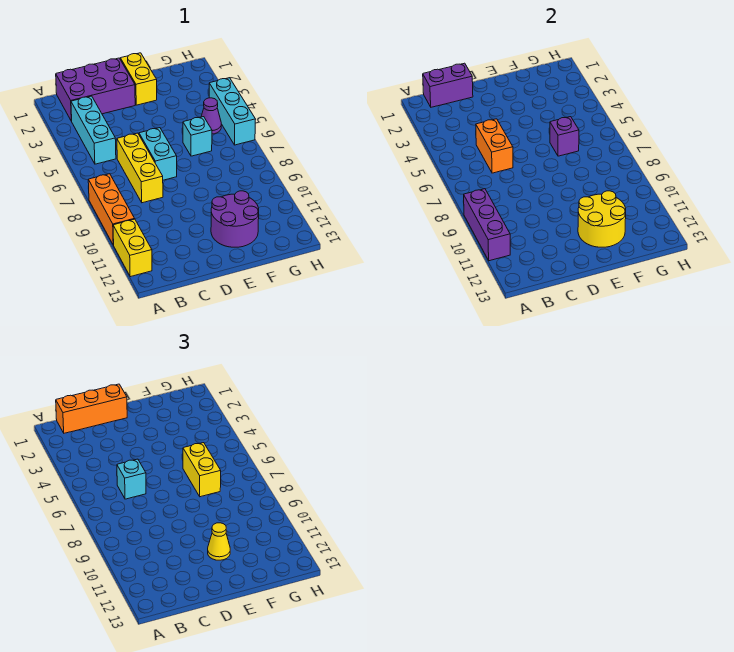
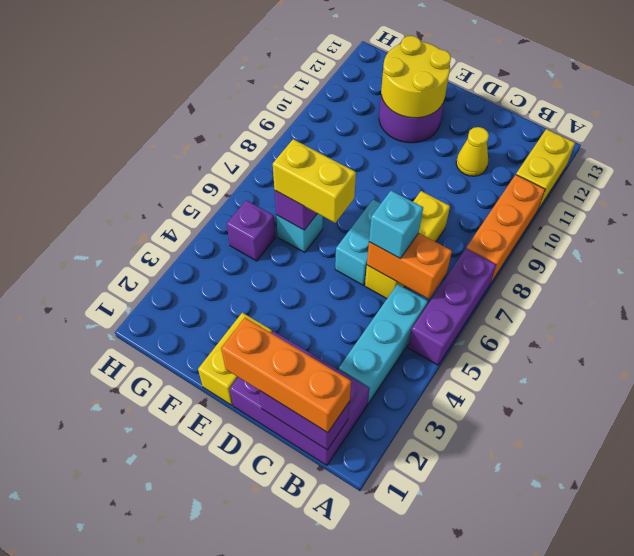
purple brick A9:A11 level 2 -> purple brick A5:A7 level 1
orange brick C5:C6 level 2 -> orange brick B6:C6 level 2
yellow cone E11 level 3 -> yellow cone C11 level 1
yellow brick F6:F7 level 3 -> yellow brick E6:F6 level 3
purple cone G5 level 1 -> purple brick G5 level 1
cyan brick H4:H6 level 1 -> none

